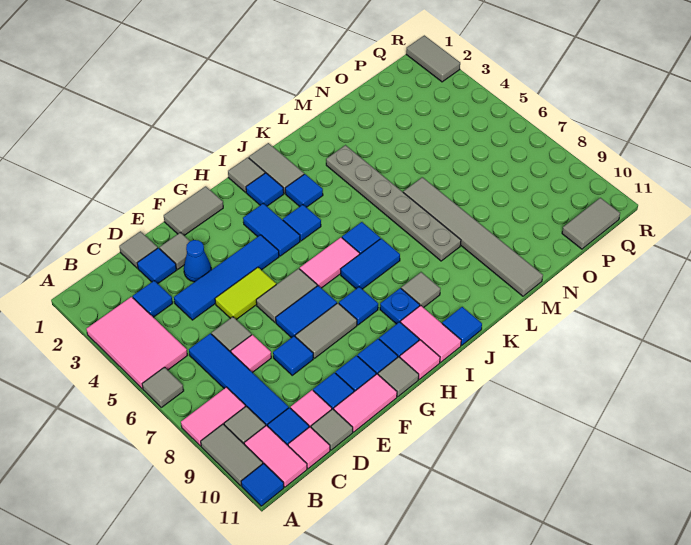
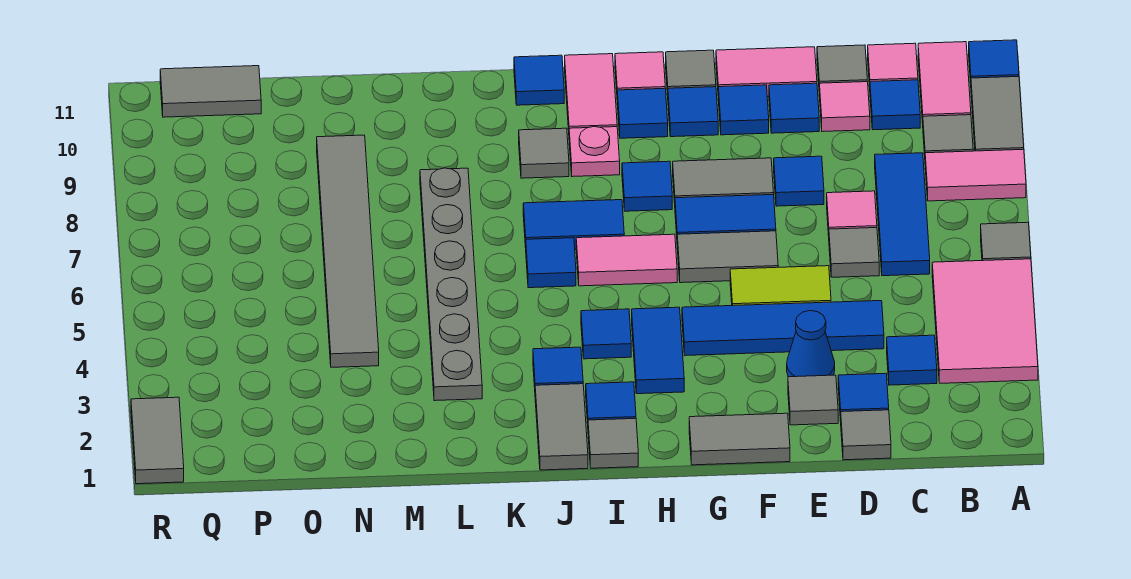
blue tile C6:C9 level 1 -> blue tile C6:C8 level 1
blue plate I9 level 1 -> pink plate I9 level 1
grey tile M6:M11 level 1 -> grey tile N4:N9 level 1

